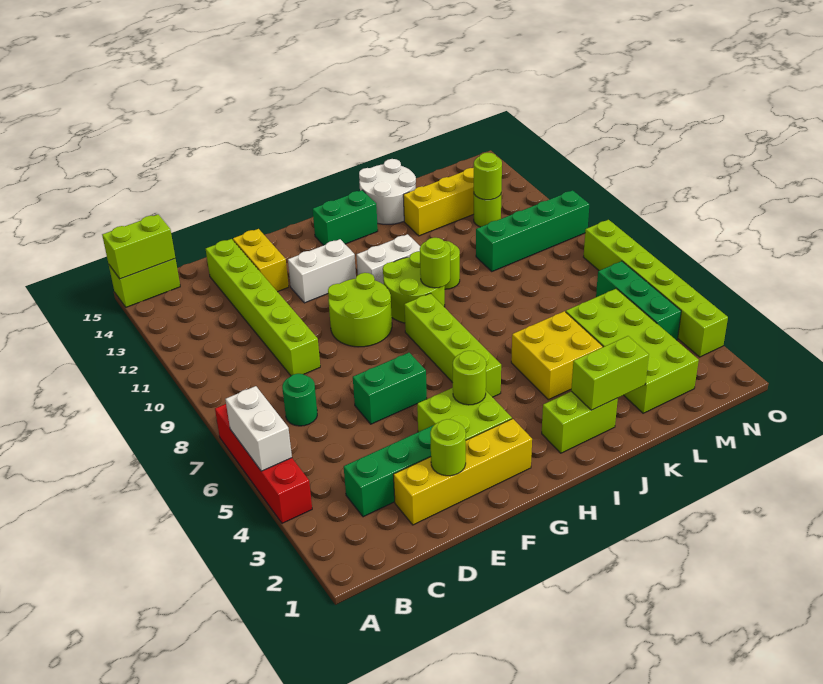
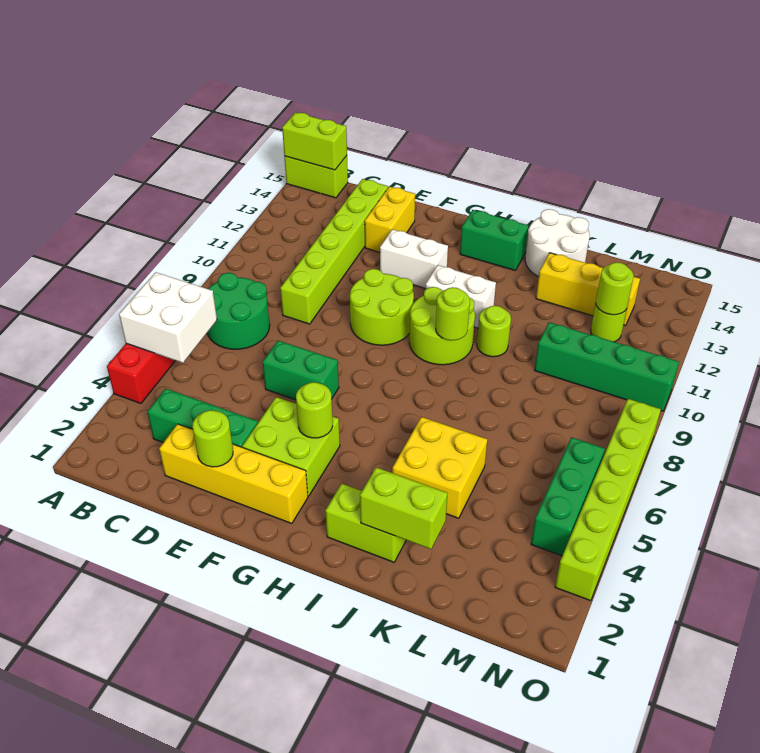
white brick A5:A6 level 2 -> white brick A5:B6 level 2
green round brick C7 level 1 -> green round brick B7:C8 level 1
lime brick H5:H8 level 1 -> none
lime brick L2:M5 level 1 -> none

